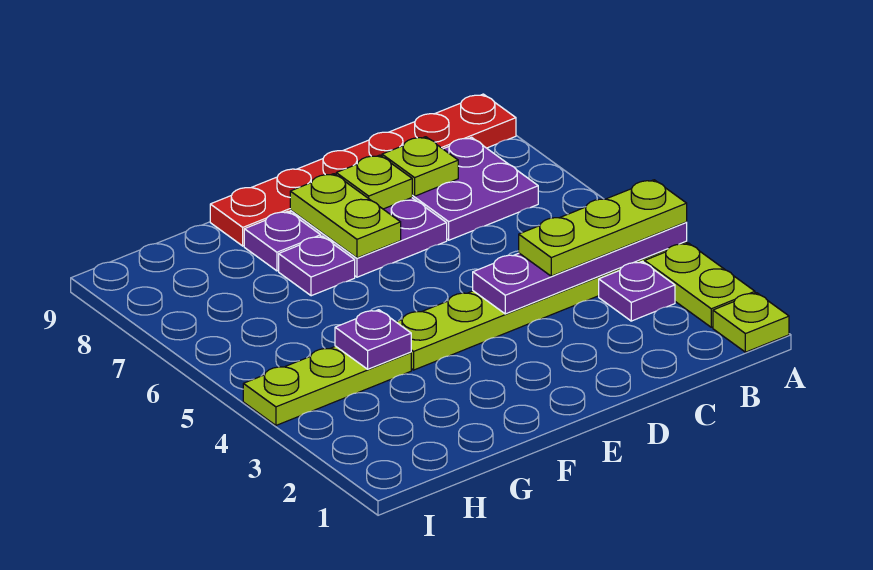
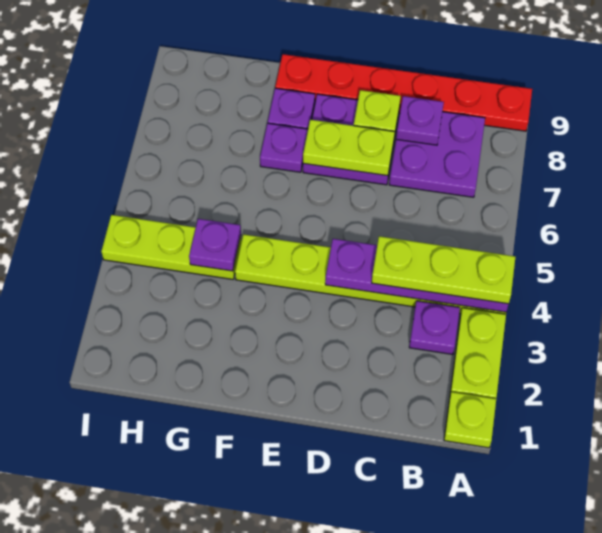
lime plate C8 level 2 -> purple plate C8 level 2
lime plate E7:E8 level 2 -> lime plate D7:E7 level 2

